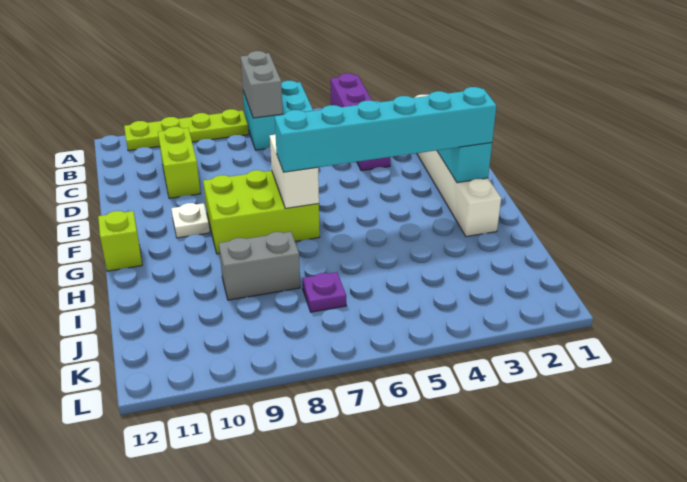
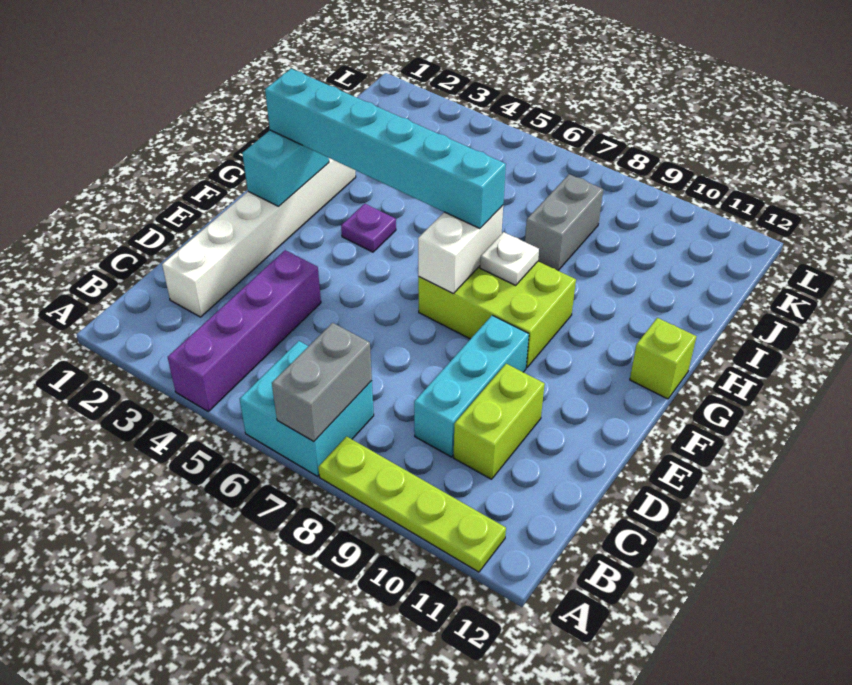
none -> cyan brick C9:E9 level 1
white plate F10 level 1 -> white plate G8 level 2
grey brick I8:I9 level 1 -> grey brick I8:J8 level 1
purple plate J7 level 1 -> purple plate G4 level 1

